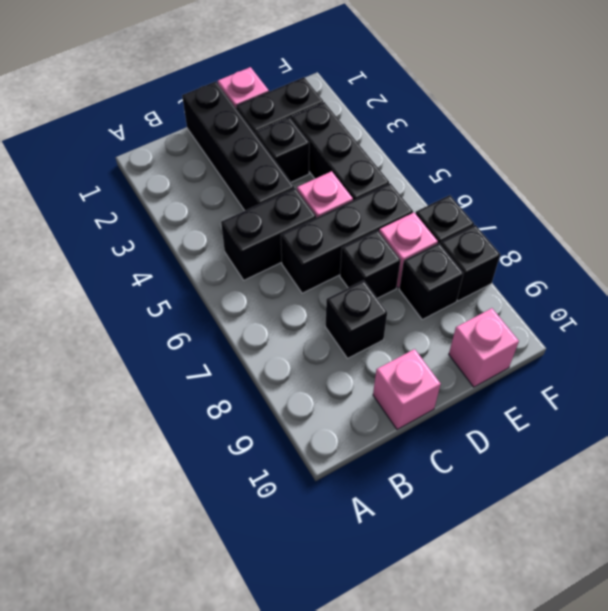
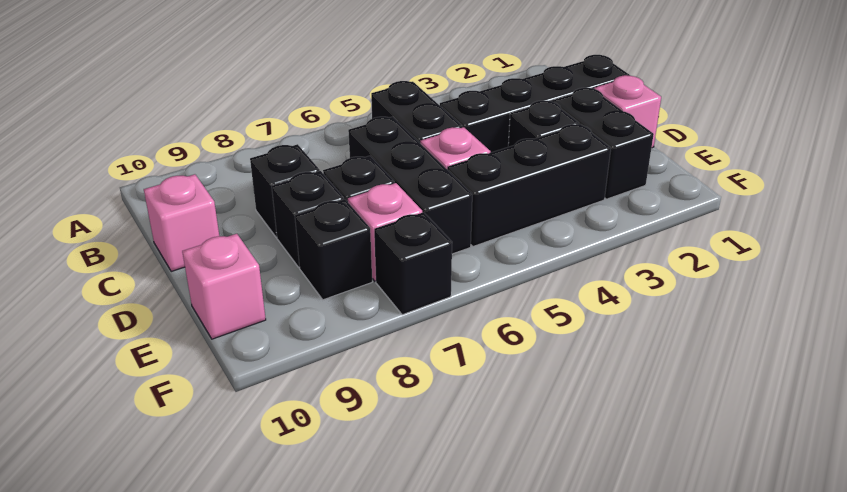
black brick F8 level 1 -> black brick D8 level 1

